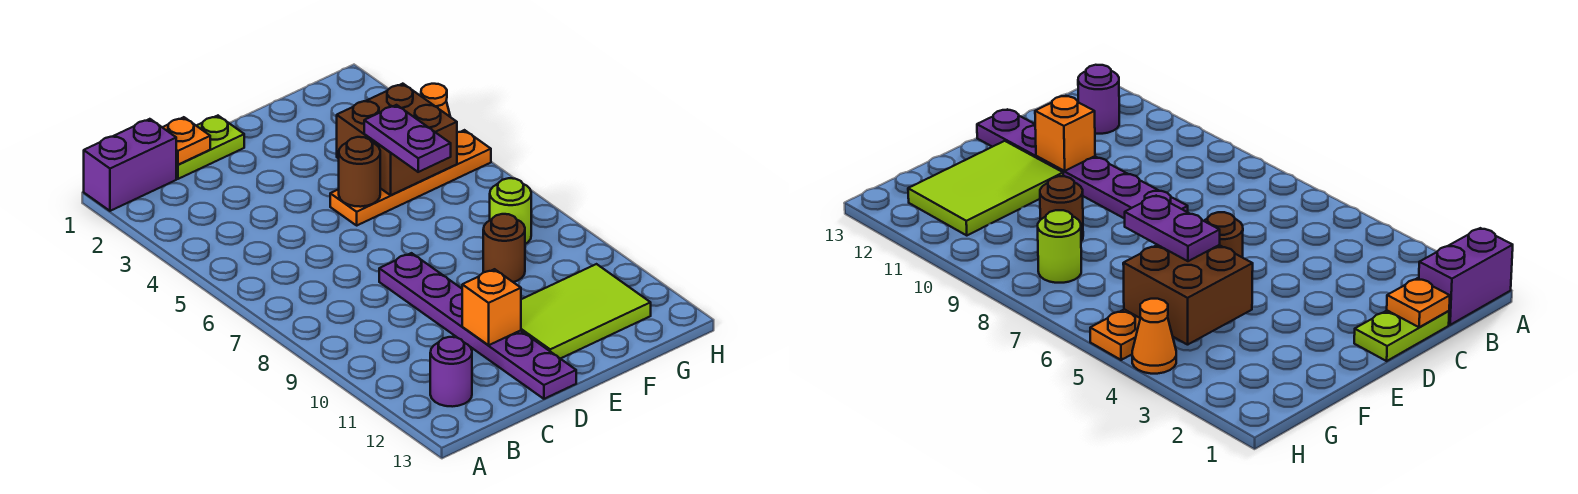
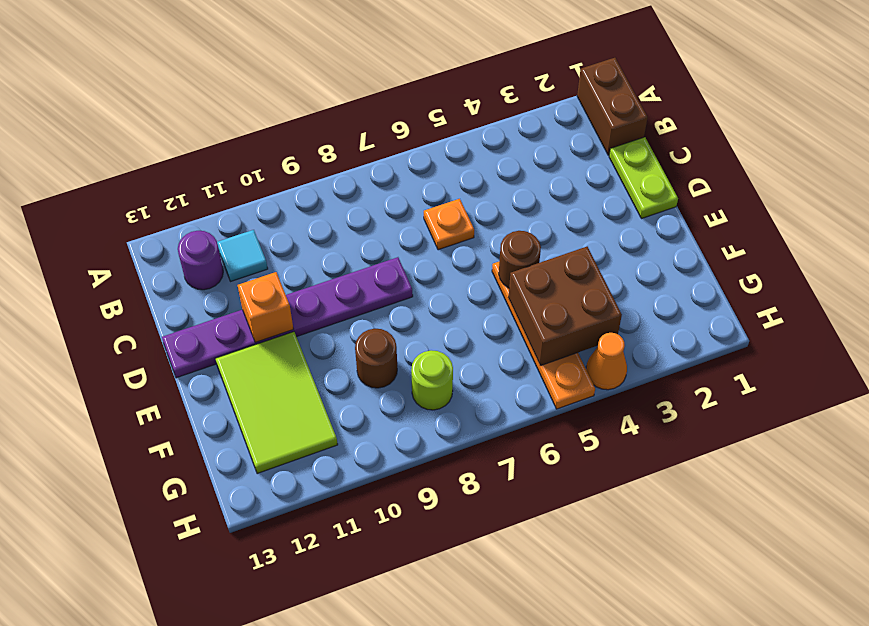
purple brick A1:B1 level 1 -> brown brick A1:B1 level 1
none -> cyan tile B11 level 1
orange plate C1 level 2 -> orange plate C6 level 1
purple plate F5:F6 level 3 -> none

